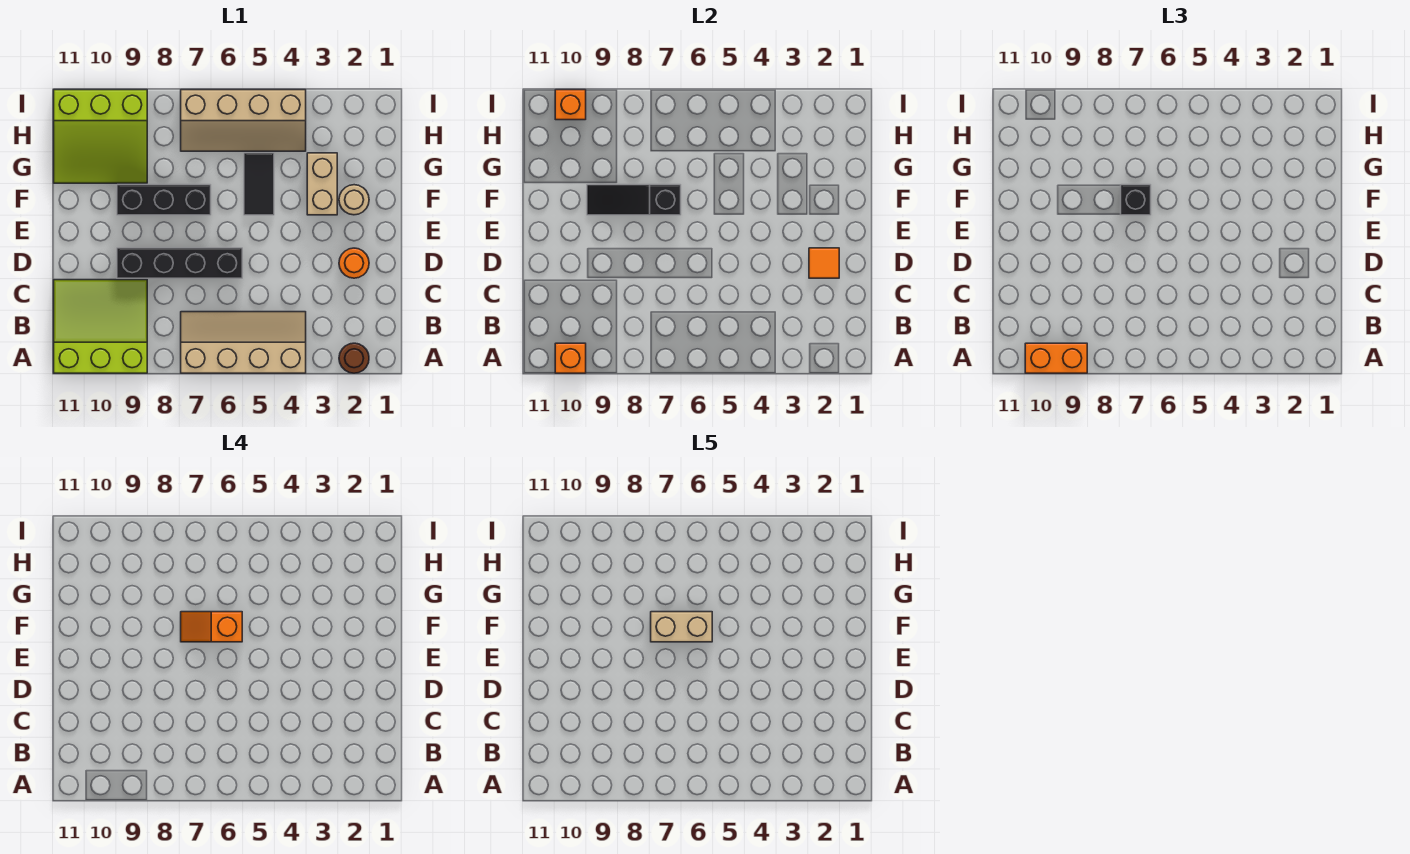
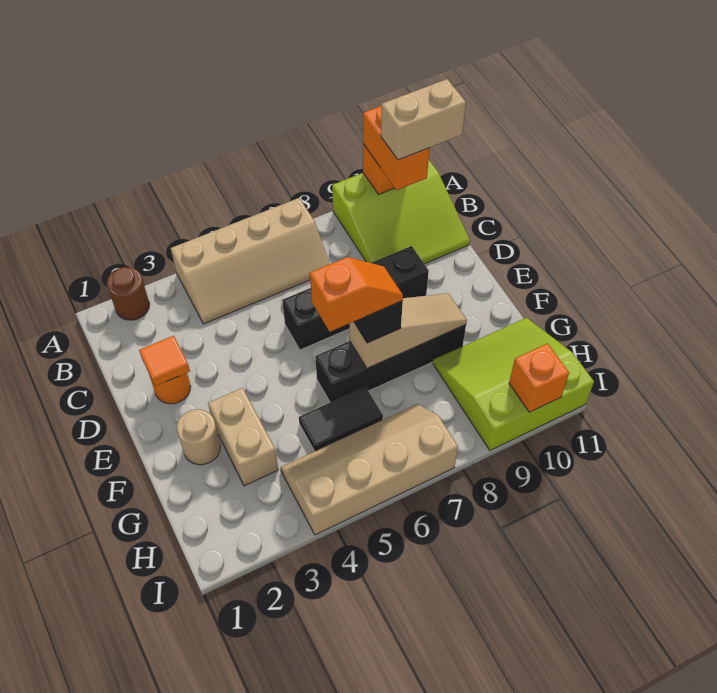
orange brick A9:A10 level 3 -> orange brick A10:B10 level 3
black tile F5:G5 level 1 -> black tile G5:G6 level 1
tan brick F6:F7 level 5 -> tan brick B10:B11 level 4
black brick F7:F9 level 1 -> black brick F6:F9 level 1
black slope F7:F9 level 2 top 7 -> tan slope F7:F9 level 2 top 7

